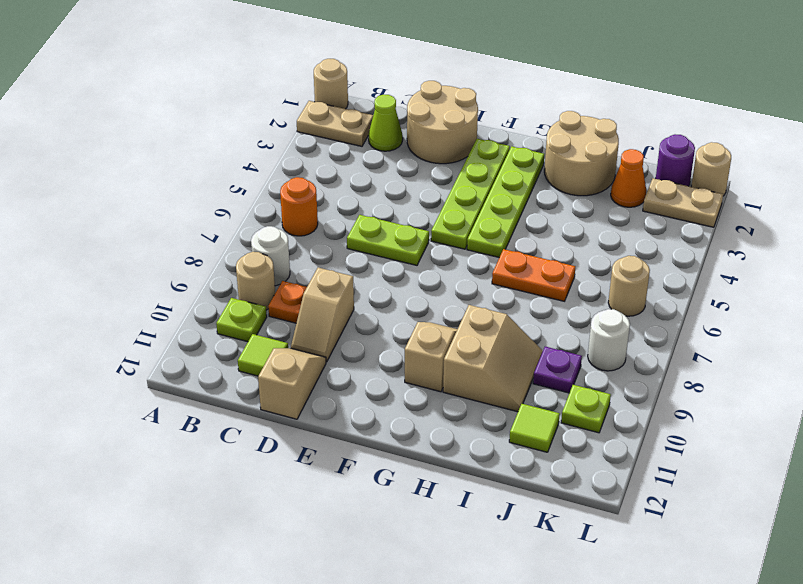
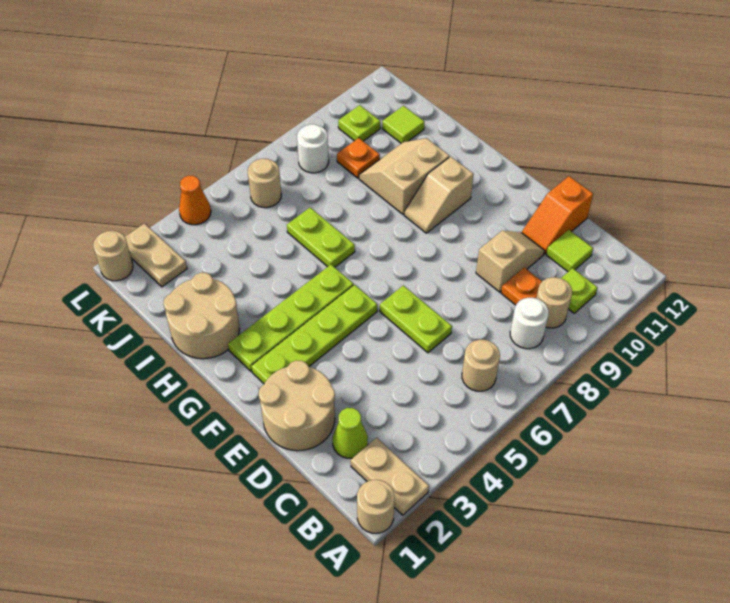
orange round brick B6 level 1 -> tan round brick B6 level 1
tan slope D11:D12 level 1 top 12 -> orange slope D11:D12 level 1 top 12
orange plate H6:I6 level 1 -> lime plate H6:I6 level 1
orange cone J2 level 1 -> orange cone L4 level 1
purple plate J9 level 1 -> orange plate J9 level 1
purple round brick K1 level 1 -> none

